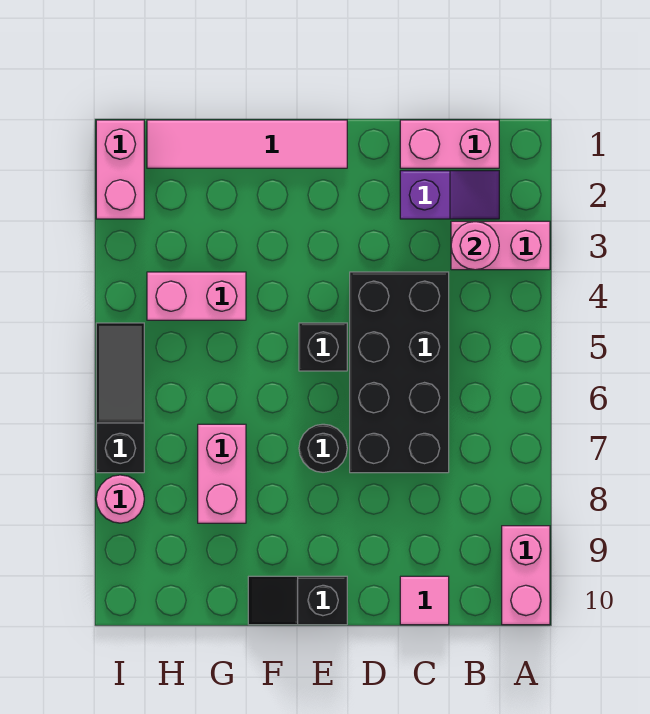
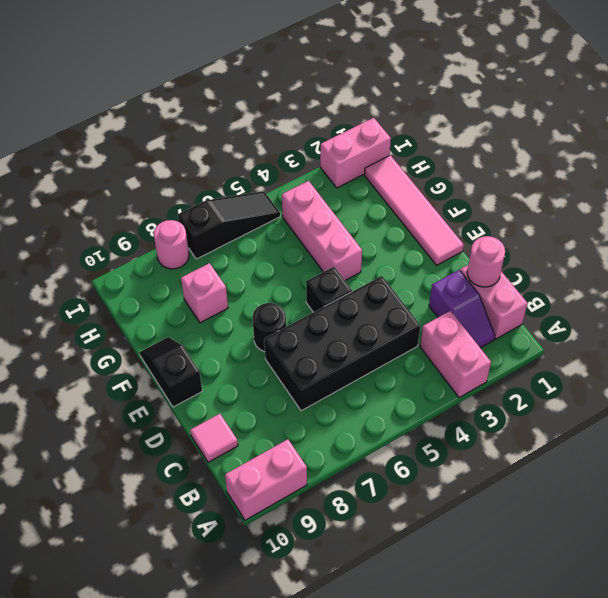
pink round brick B3 level 2 -> pink round brick C1 level 2
pink brick G4:H4 level 1 -> pink brick F4:H4 level 1
pink brick G7:G8 level 1 -> pink brick G8 level 1

